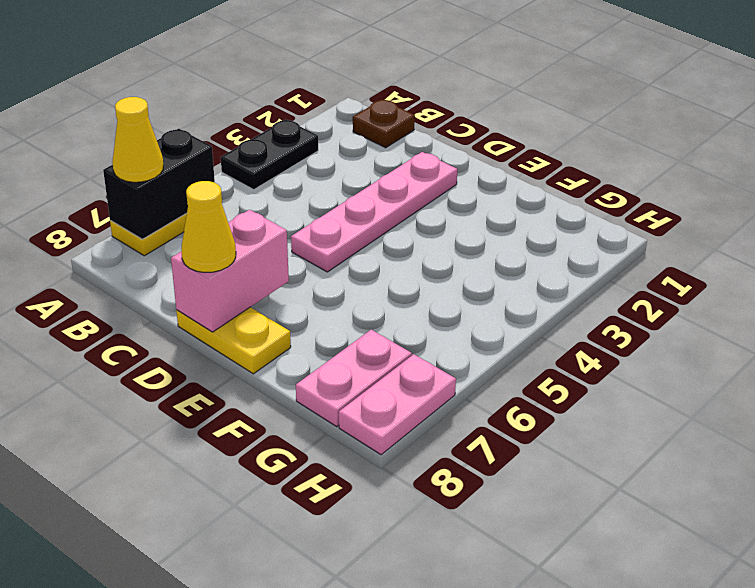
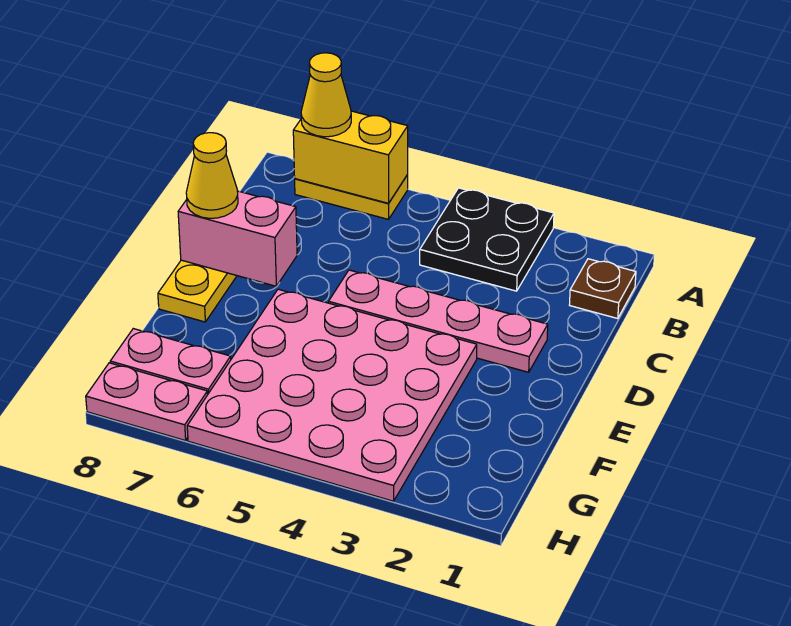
black plate A3:A4 level 1 -> black plate A3:B4 level 1
black brick A6:A7 level 2 -> yellow brick A6:A7 level 2
none -> pink plate E3:H6 level 1

